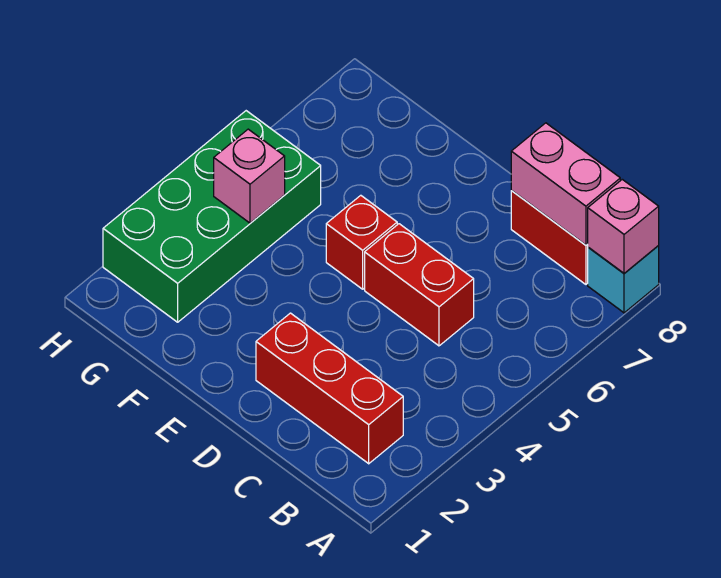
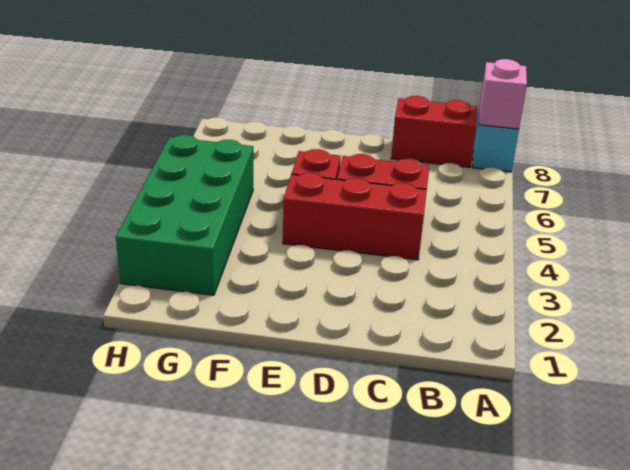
red brick B2:D2 level 1 -> red brick C4:E4 level 1
pink brick B8:C8 level 2 -> none
pink brick G4 level 2 -> none

